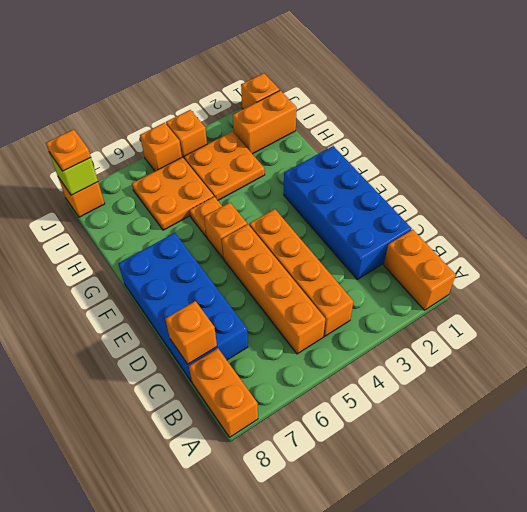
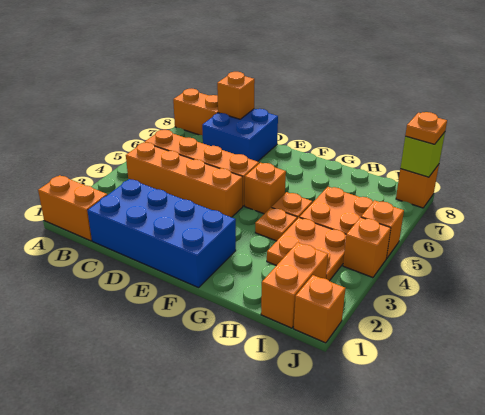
blue brick C7:F8 level 1 -> blue brick C7:D8 level 1
none -> orange plate G4 level 1

